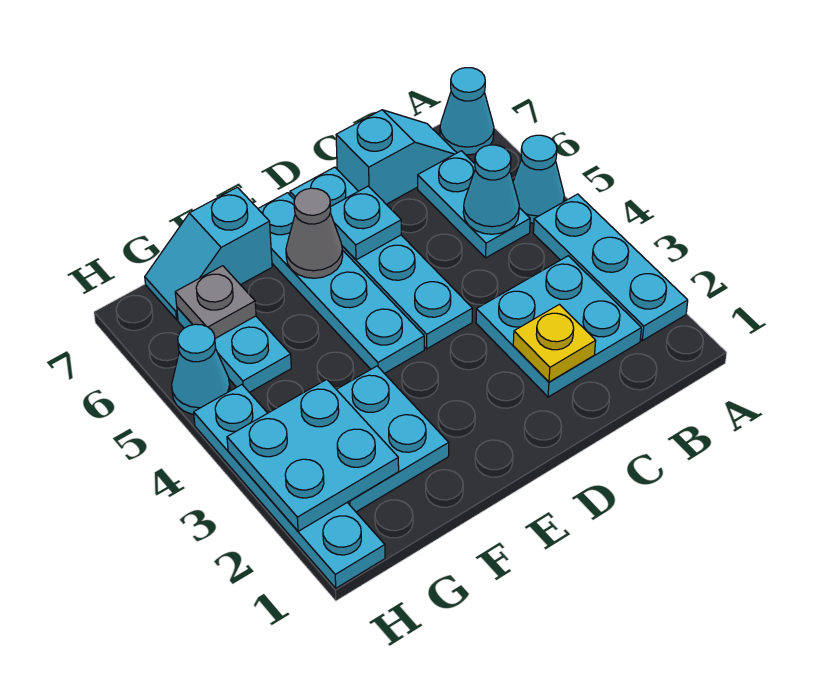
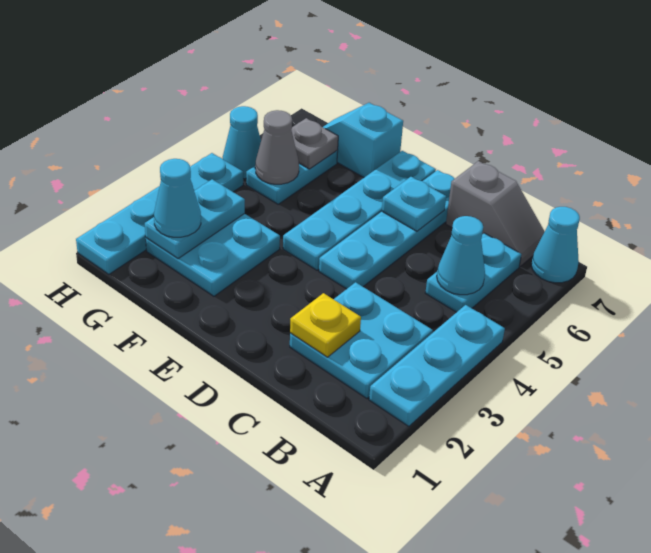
cyan cone A5 level 1 -> cyan cone G2 level 3
cyan slope B7:C7 level 1 top C -> grey slope B7:C7 level 1 top C
grey cone E6 level 2 -> grey cone G5 level 2
cyan plate G2:H3 level 2 -> cyan plate G2:G3 level 2

